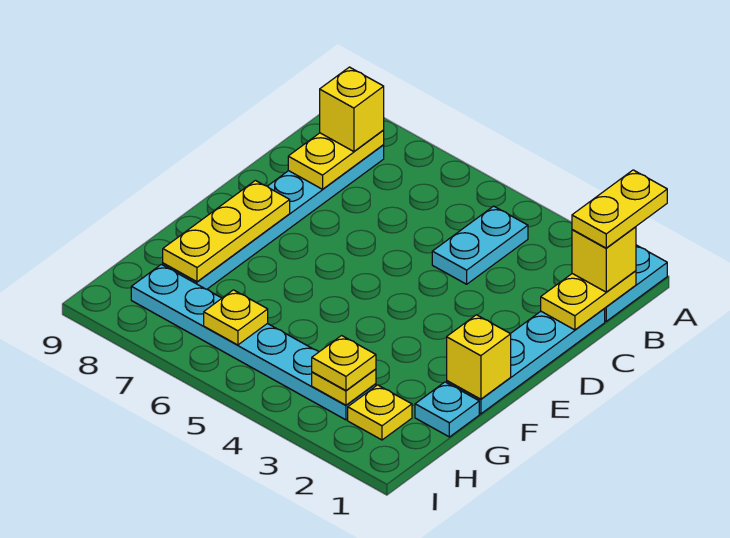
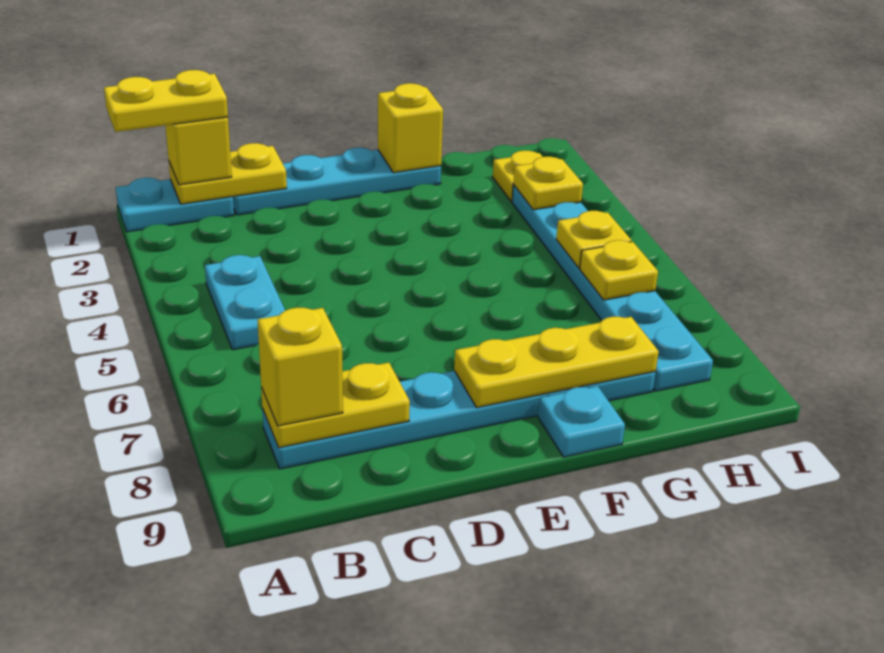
cyan plate B4:C4 level 1 -> cyan plate B4:B5 level 1
cyan plate G1 level 1 -> cyan plate F9 level 1
yellow plate H3 level 3 -> yellow plate H5 level 2

